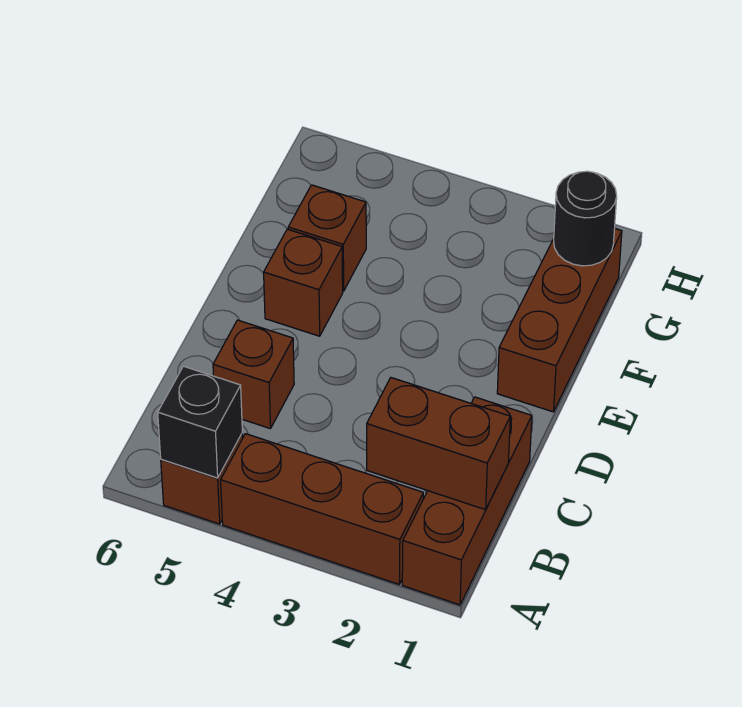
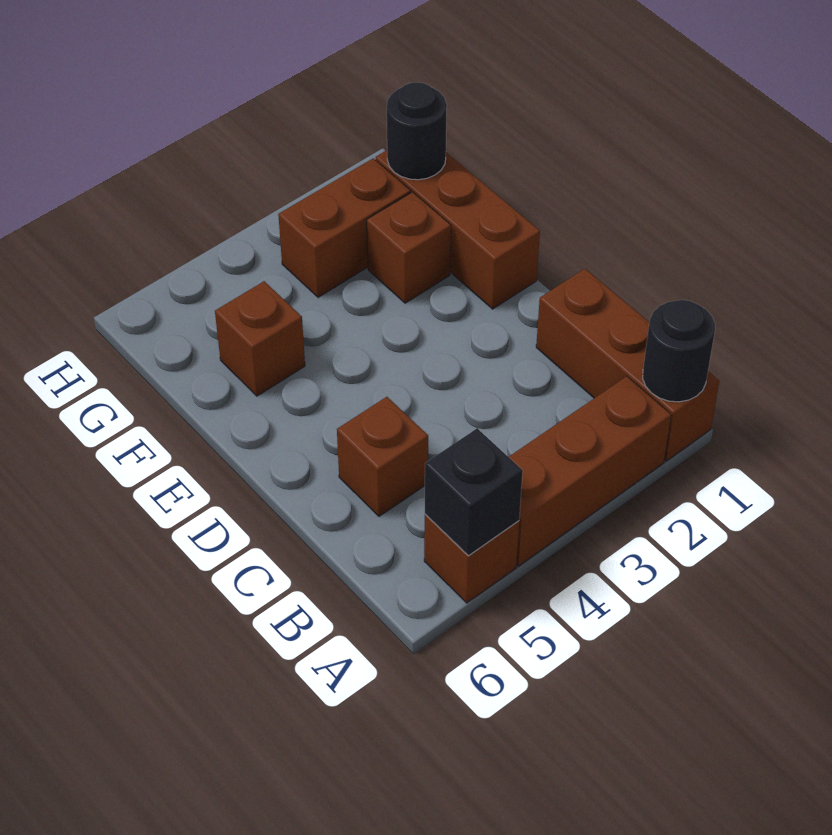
none -> black round brick A1 level 2
brown brick B1:B2 level 2 -> brown brick G2:G3 level 1
brown brick E5 level 1 -> brown brick F2 level 1

